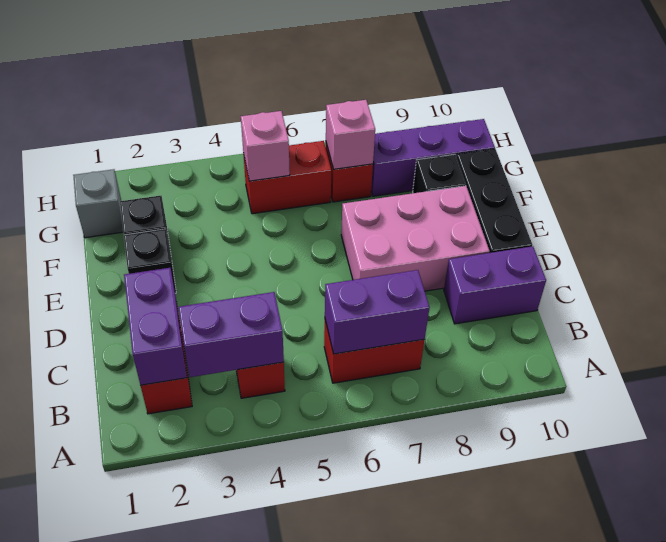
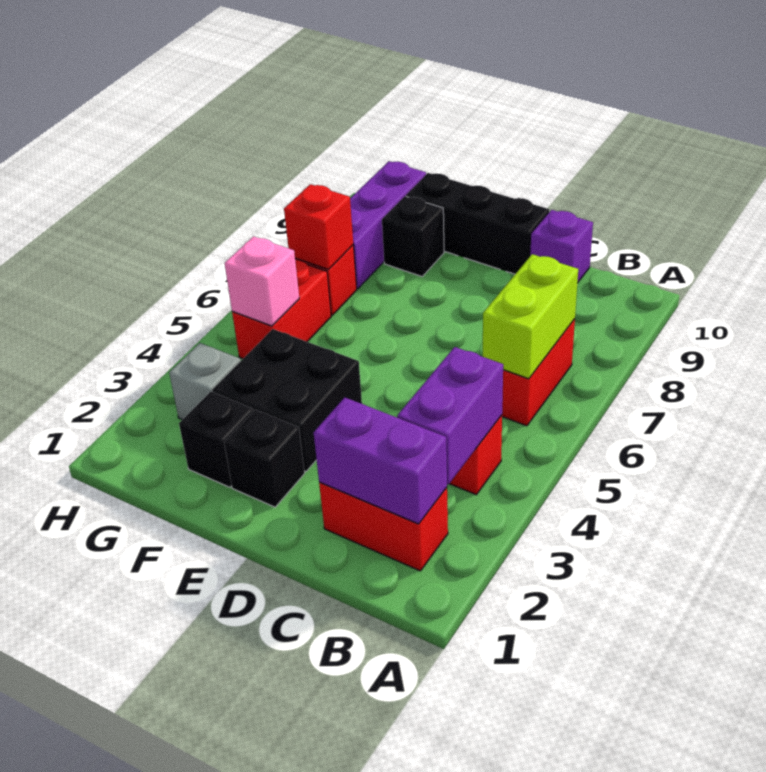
purple brick B6:B7 level 2 -> lime brick B6:B7 level 2
purple brick C9:C10 level 1 -> purple brick C10 level 1
pink brick D7:E9 level 1 -> none
none -> black brick E3:F4 level 1
grey brick G1 level 1 -> grey brick G3 level 1
pink brick G7 level 2 -> red brick G7 level 2

